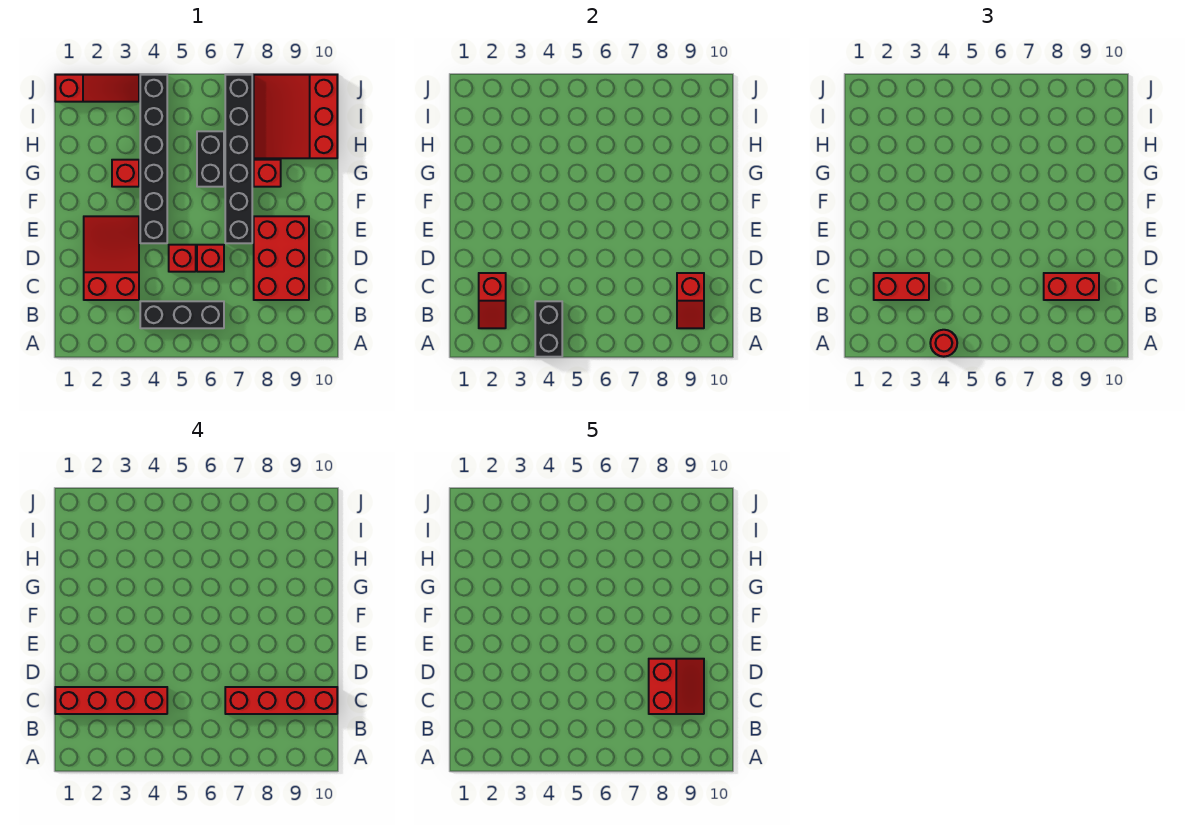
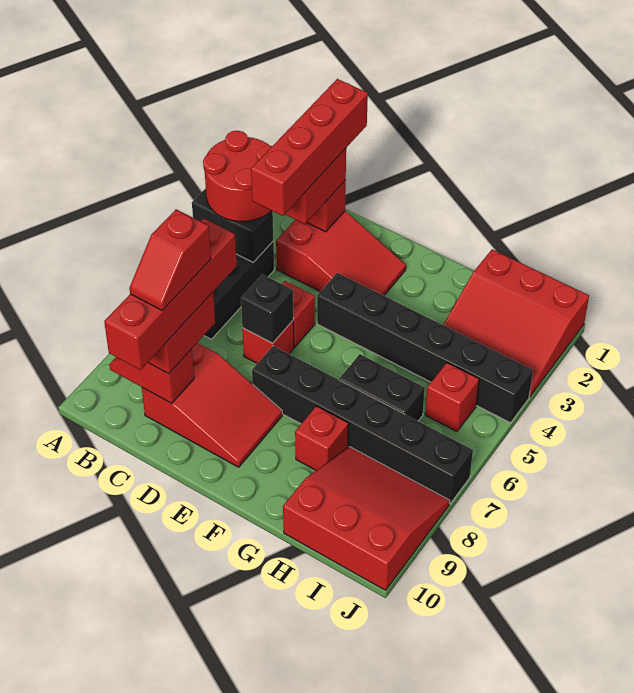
red round brick A4 level 3 -> red round brick A3:B4 level 3
red brick C8:E9 level 1 -> red slope C8:E9 level 1 top C
red slope C8:D9 level 5 top 8 -> red slope C8:C9 level 5 top 8
none -> black brick D6 level 2
red brick G3 level 1 -> red brick I5 level 1
red slope J1:J3 level 1 top 1 -> red slope H1:J3 level 1 top 1

